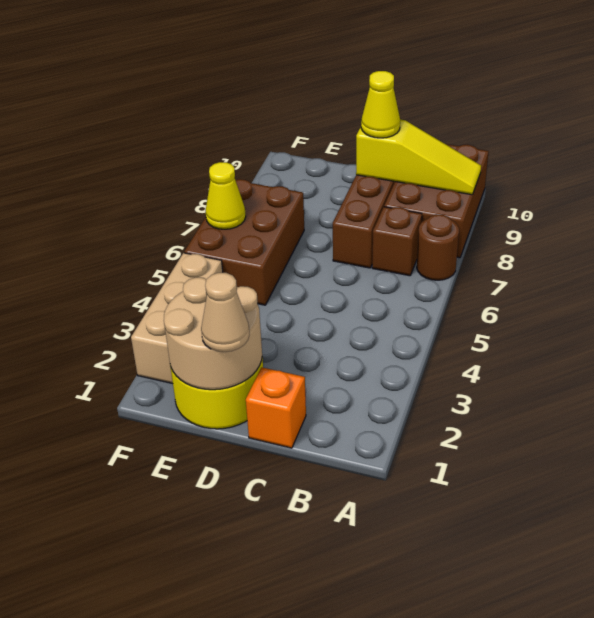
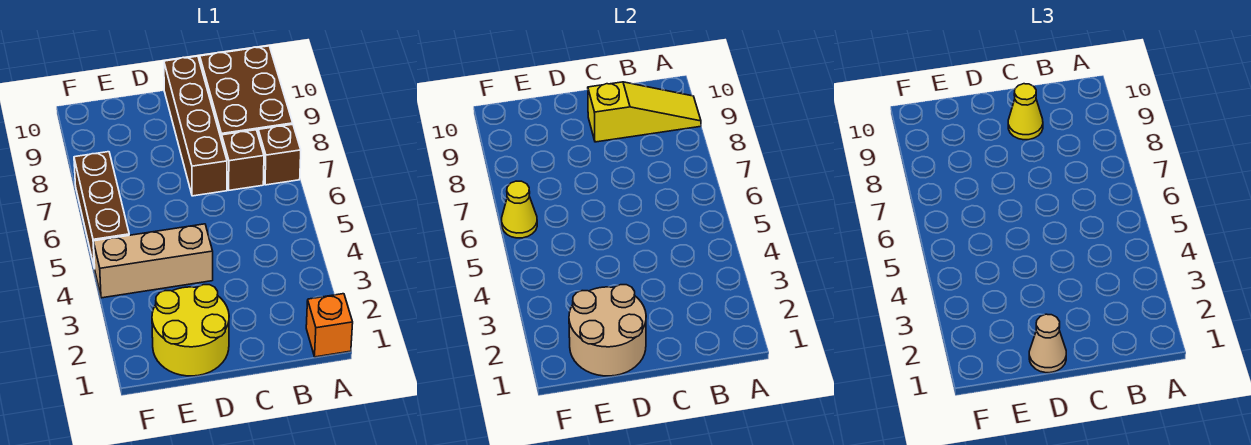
brown round brick A7 level 1 -> brown brick A7 level 1
orange brick C1 level 1 -> orange brick A1 level 1
brown brick E5:F7 level 1 -> brown brick F5:F7 level 1
tan brick F2:F4 level 1 -> tan brick D4:F4 level 1

